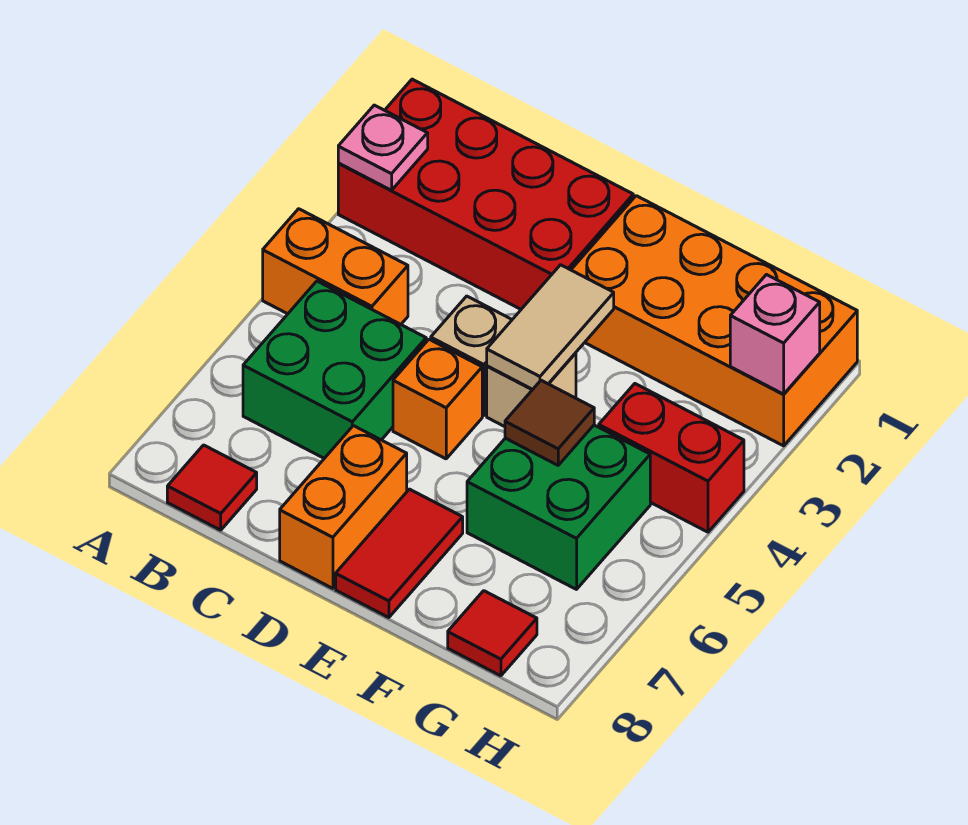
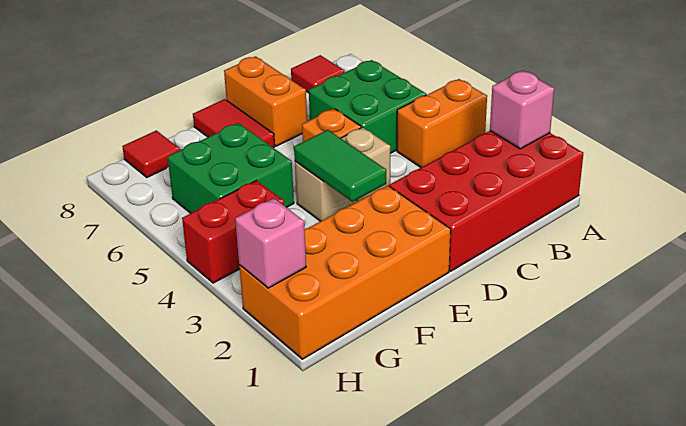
pink plate A2 level 2 -> pink brick A2 level 2
tan tile E3:E4 level 2 -> green tile E3:E4 level 2
brown tile F5 level 2 -> none

